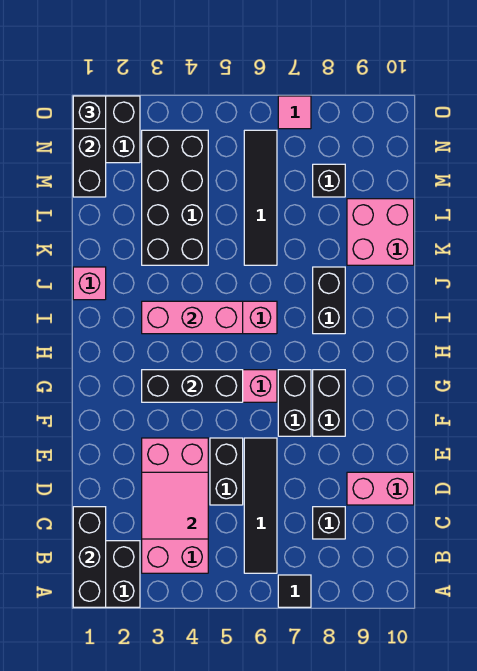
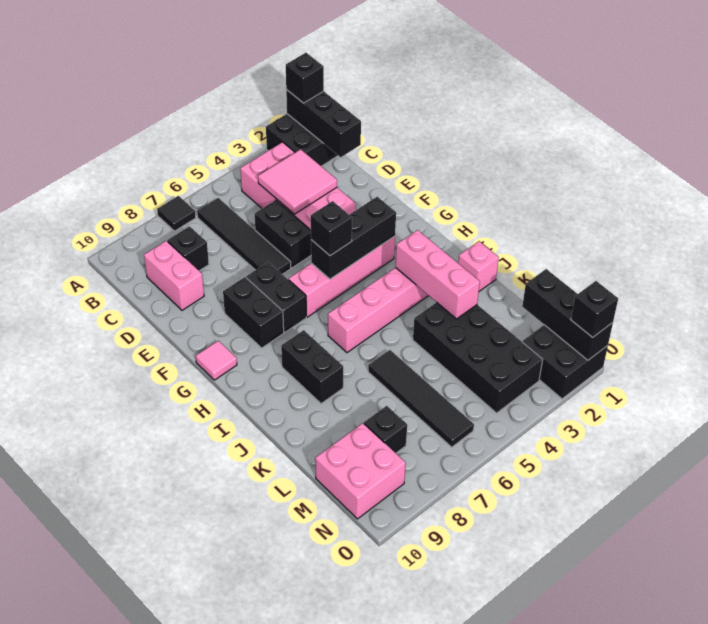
none -> black brick A1 level 3
pink brick D9:D10 level 1 -> pink brick C9:D9 level 1
none -> black brick G5 level 3
pink brick I3:I5 level 2 -> pink brick I3:K3 level 2
pink brick K9:L10 level 1 -> pink brick M9:N10 level 1
pink tile O7 level 1 -> pink tile G10 level 1

